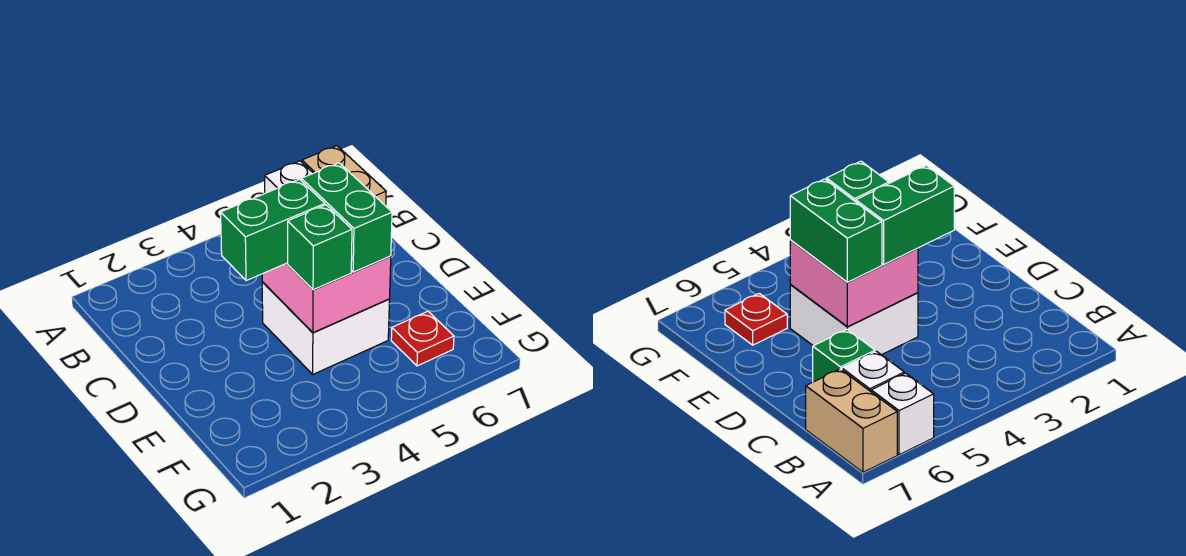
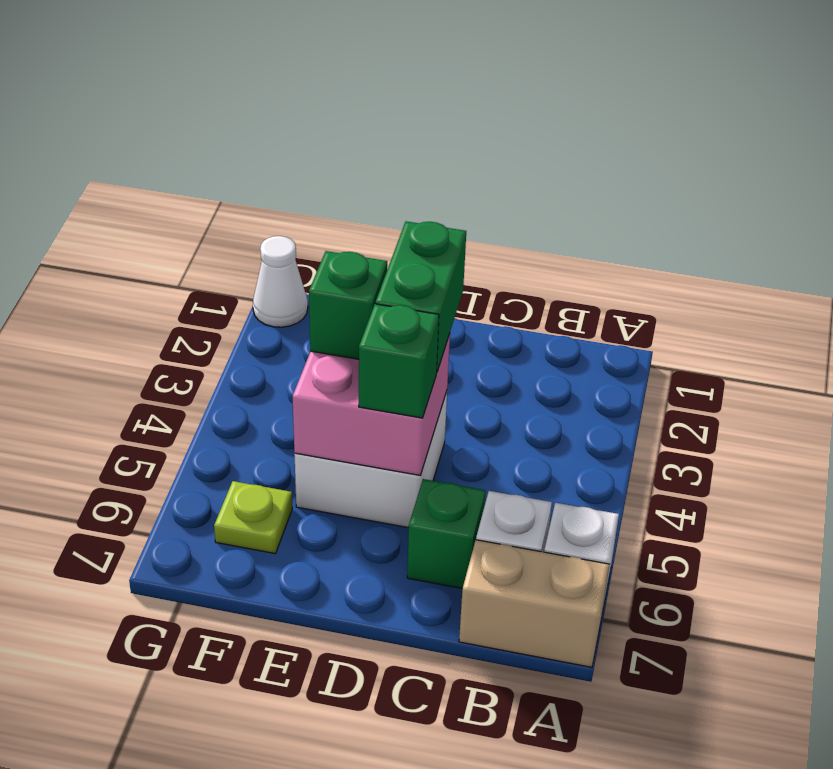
green brick D5:E5 level 3 -> green brick D5 level 3
red plate F6 level 1 -> lime plate F6 level 1
none -> white cone G1 level 1

